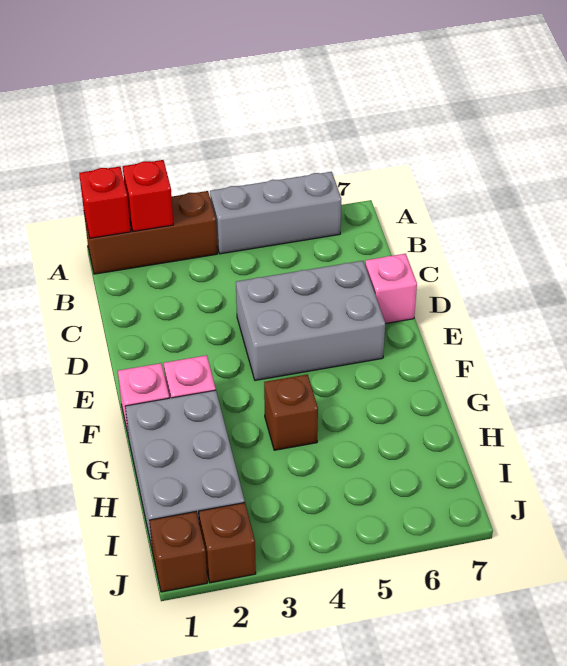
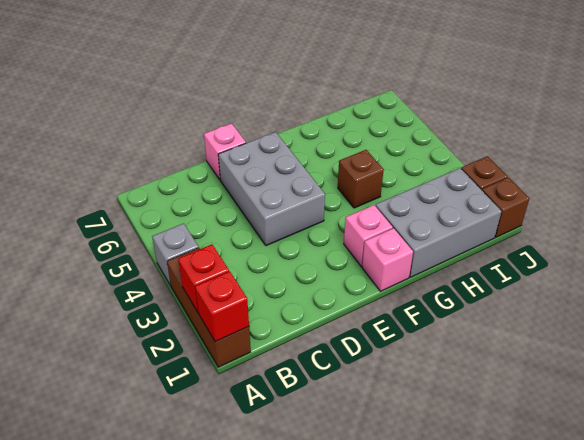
grey brick A4:A6 level 1 -> grey brick A4 level 1

